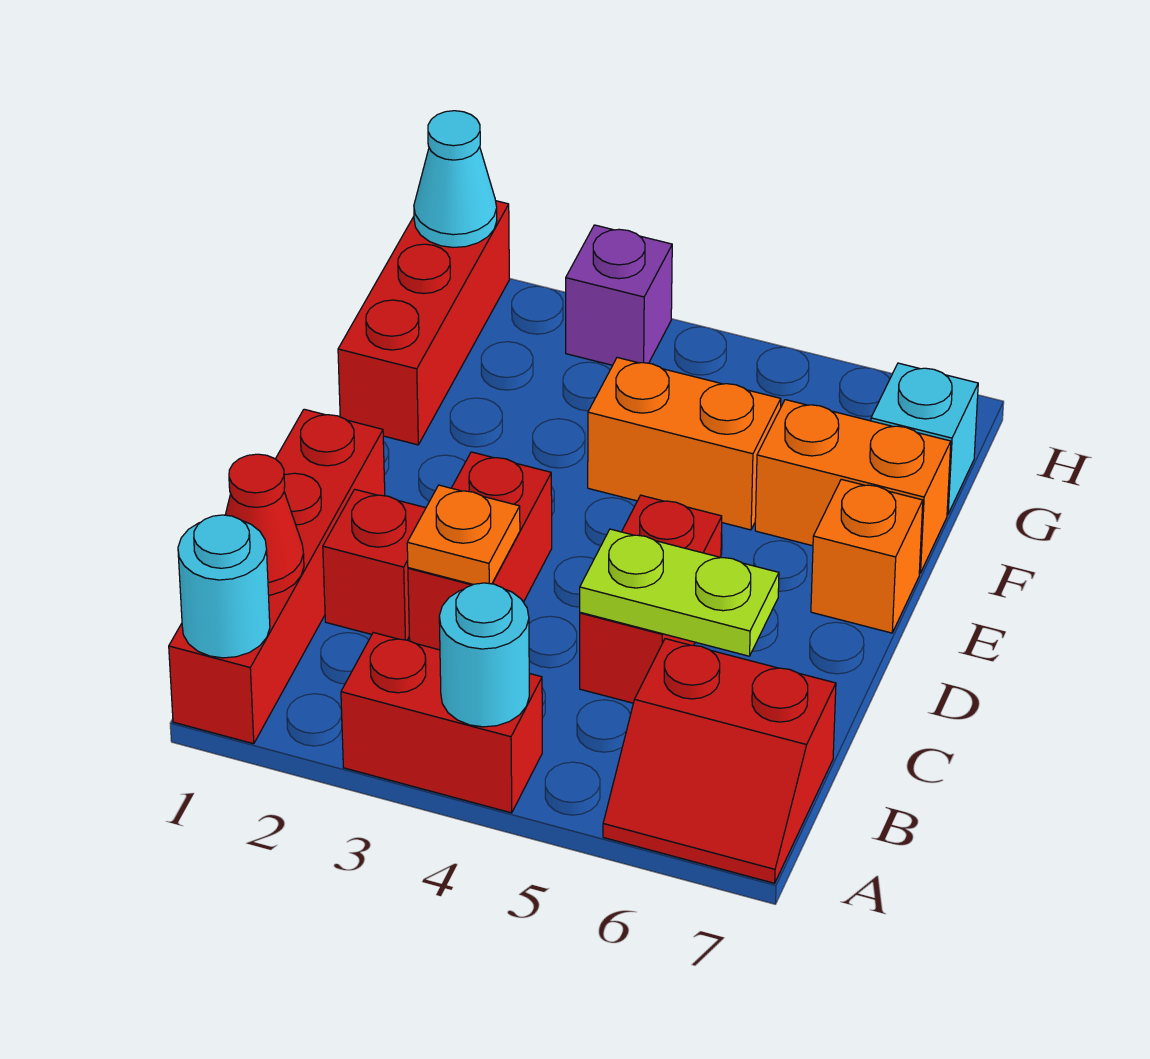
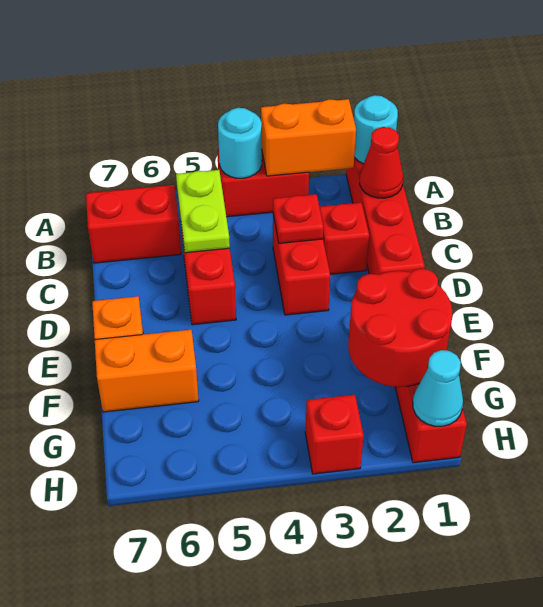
orange plate C3 level 2 -> red plate C3 level 2
lime plate C5:C6 level 2 -> lime plate B5:C5 level 2
none -> red round brick F1:G2 level 2
orange brick F4:F5 level 1 -> orange brick A2:A3 level 2
cyan brick G7 level 1 -> none
purple brick H3 level 1 -> red brick H3 level 1

